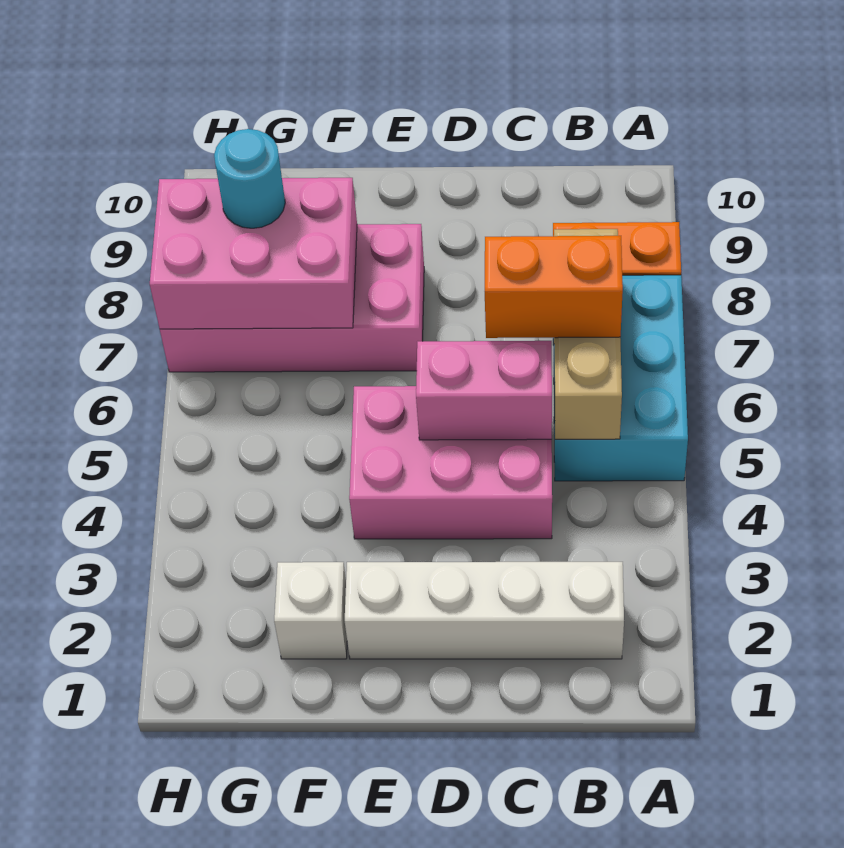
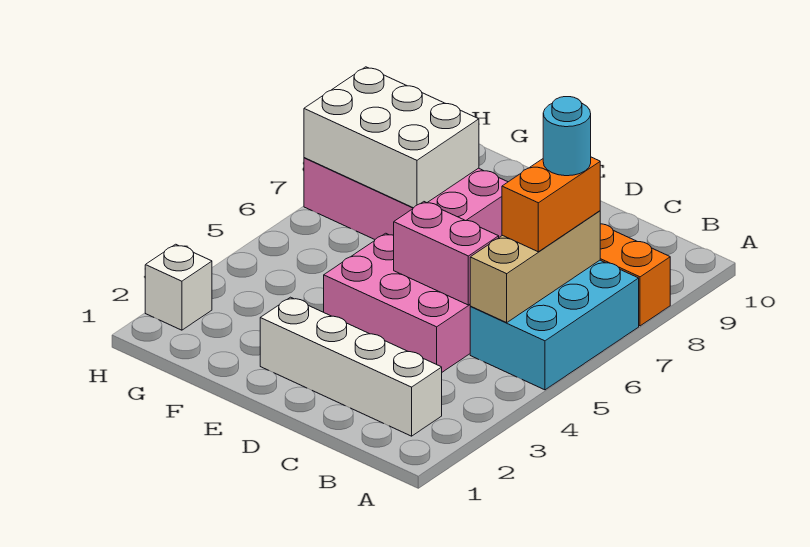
orange brick B6:C6 level 3 -> orange brick B6:B7 level 3
white brick F2 level 1 -> white brick H2 level 1
pink brick F7:H8 level 2 -> white brick F7:H8 level 2
cyan round brick G8 level 3 -> cyan round brick B7 level 4

